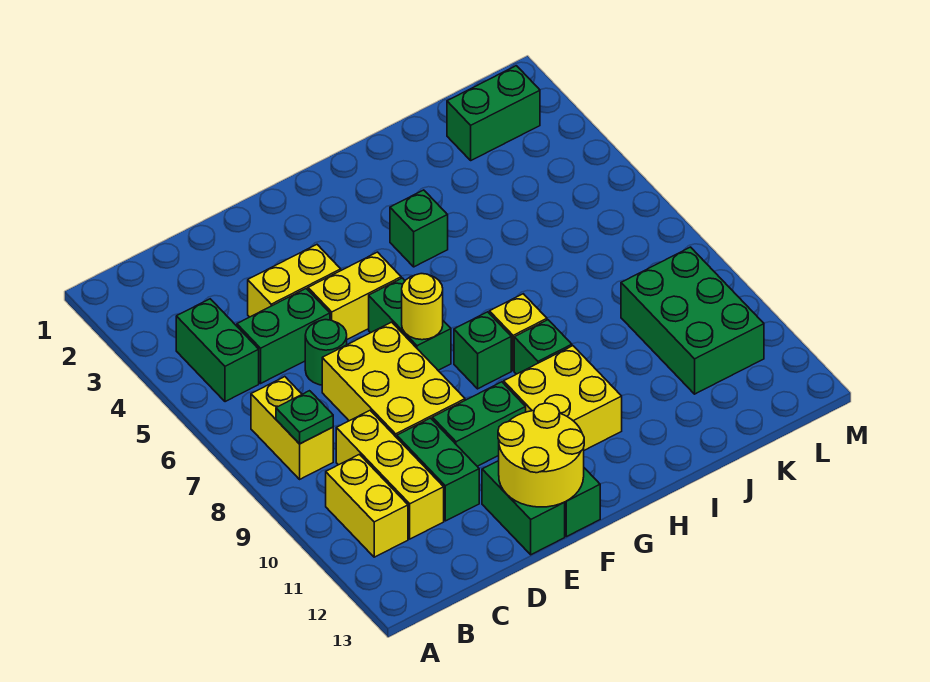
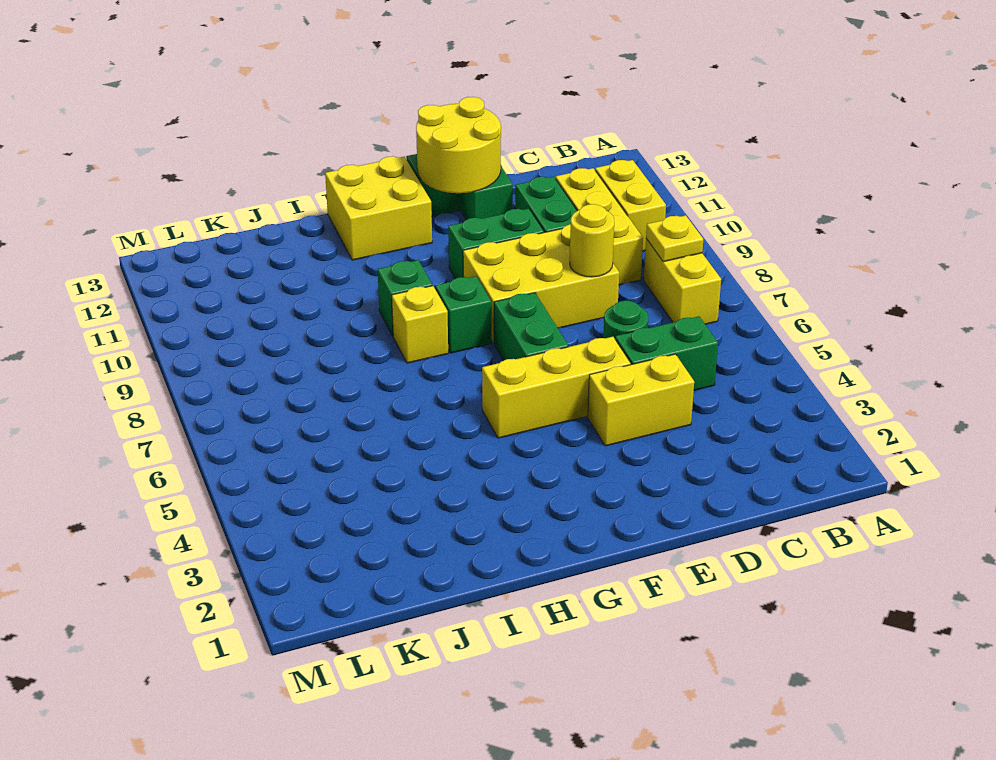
green brick B4:B5 level 1 -> none
green plate B8 level 2 -> yellow plate B8 level 2
yellow brick D7:E9 level 1 -> yellow brick D8:F9 level 1
yellow brick E5:F5 level 1 -> yellow brick E5:G5 level 1
yellow round brick F7 level 2 -> yellow round brick D8 level 2
yellow brick G10:H11 level 1 -> yellow brick G12:H13 level 1
green brick H4 level 1 -> none
green brick K2:L2 level 1 -> none
green brick K9:L11 level 1 -> none

